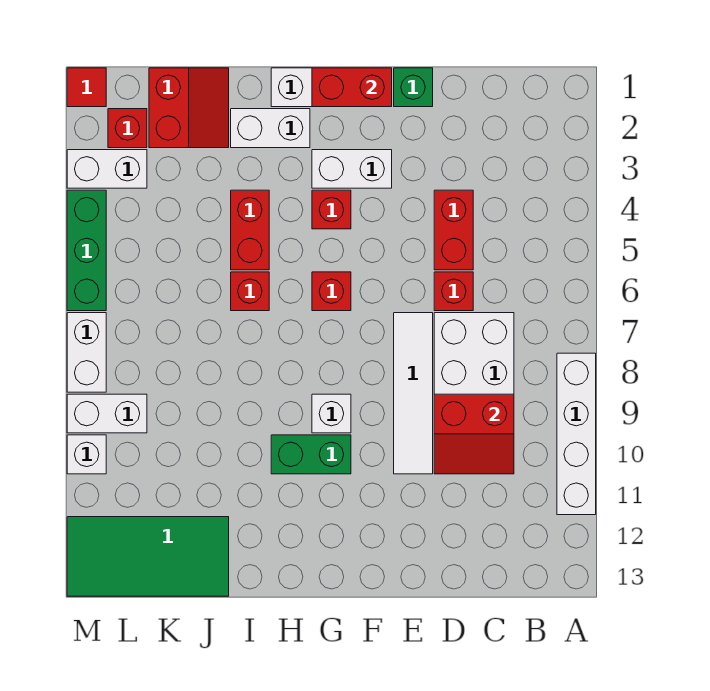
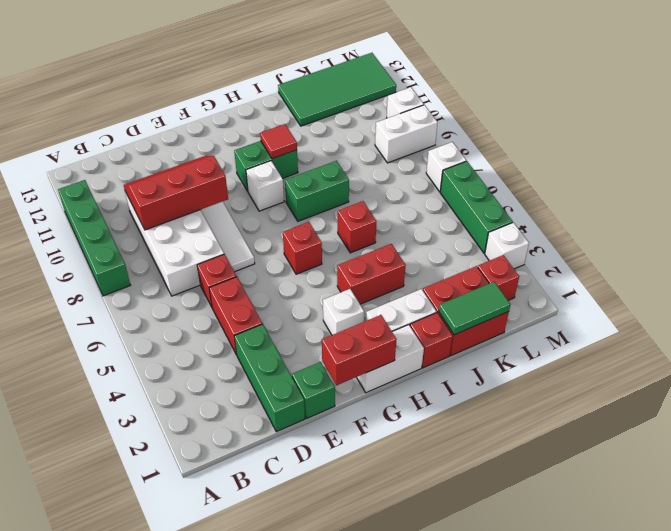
white brick A8:A11 level 1 -> green brick A8:A11 level 1
red slope C9:D10 level 2 top 9 -> red slope C9:E10 level 2 top 9
none -> green brick D1:D3 level 1
white brick F3:G3 level 1 -> white brick G3 level 1
red brick G4 level 1 -> red brick I1 level 1
none -> green brick H8:I8 level 1
red brick I4:I5 level 1 -> red brick H4:I4 level 1
red slope J1:K2 level 1 top K -> red brick J1:K2 level 1
none -> green tile J1:K1 level 2
white brick L3:M3 level 1 -> white brick M3 level 1
red tile M1 level 1 -> red tile H10 level 2
white brick M7:M8 level 1 -> white brick M7 level 1

